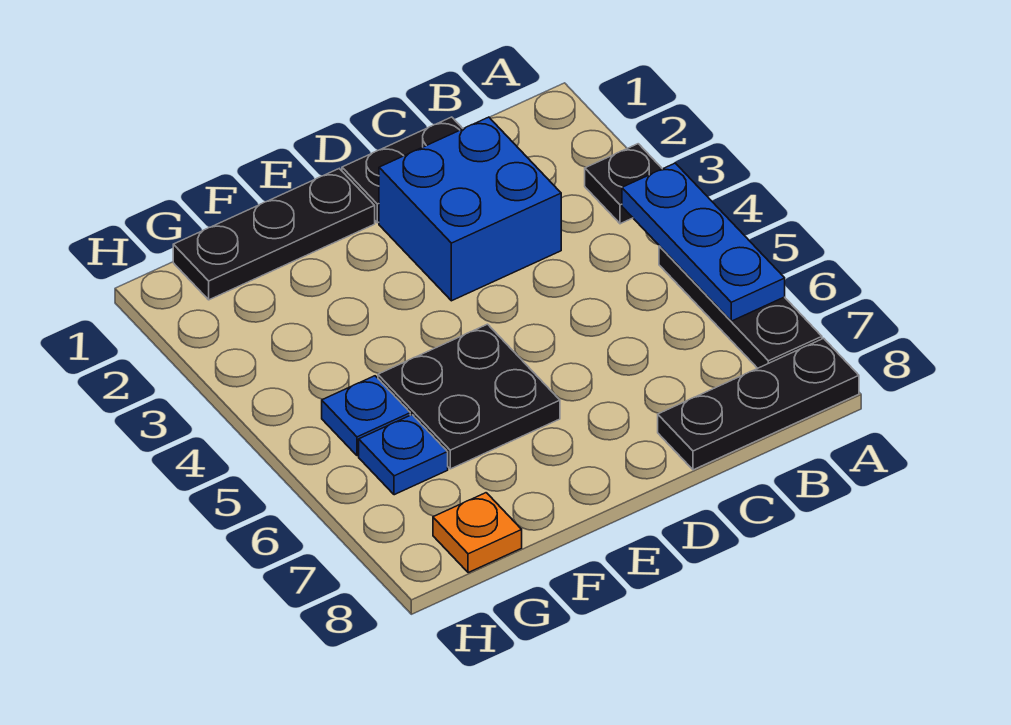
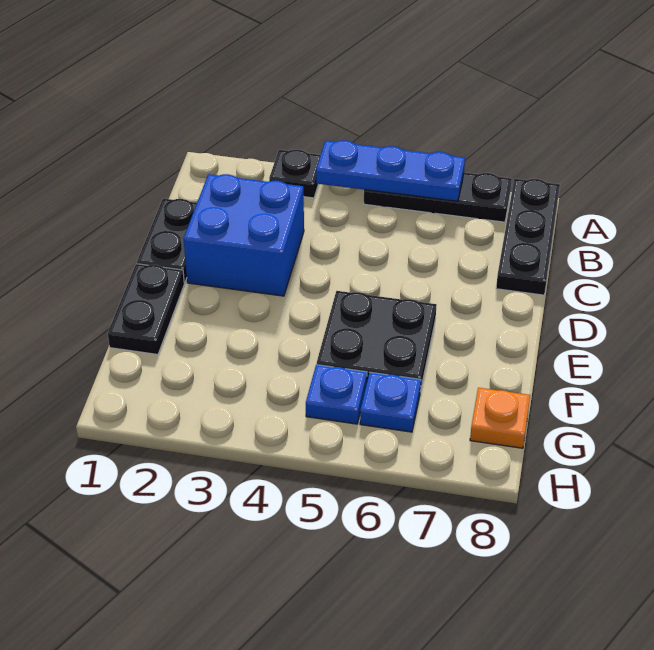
black plate E1:G1 level 1 -> black plate E1:F1 level 1

